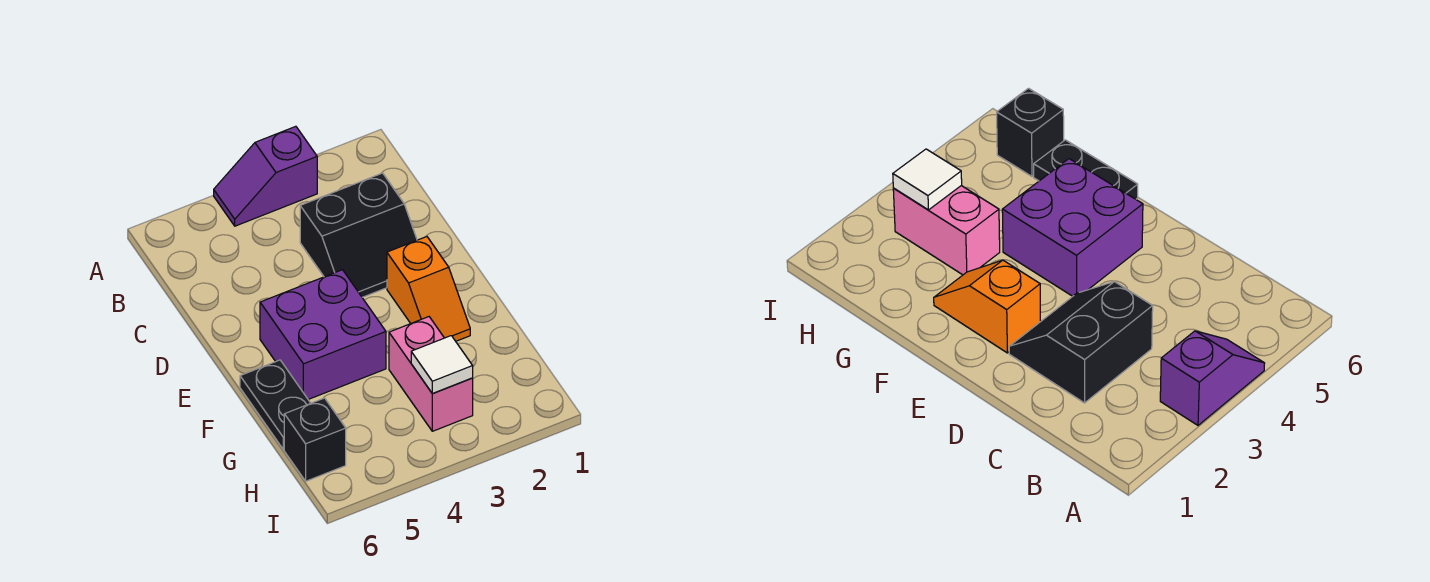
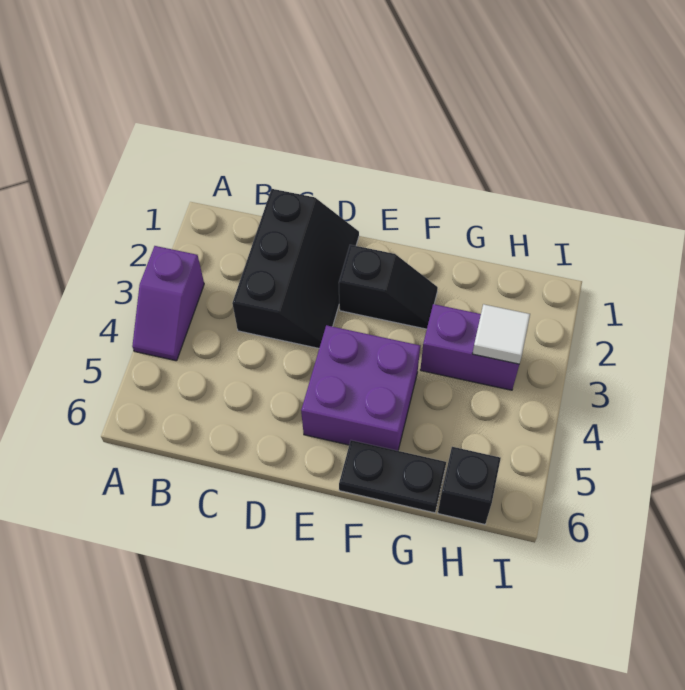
black slope C2:D3 level 1 top C -> black slope C1:D3 level 1 top C
orange slope E2:F2 level 1 top E -> black slope E2:F2 level 1 top E
pink brick G3:H3 level 1 -> purple brick G3:H3 level 1

